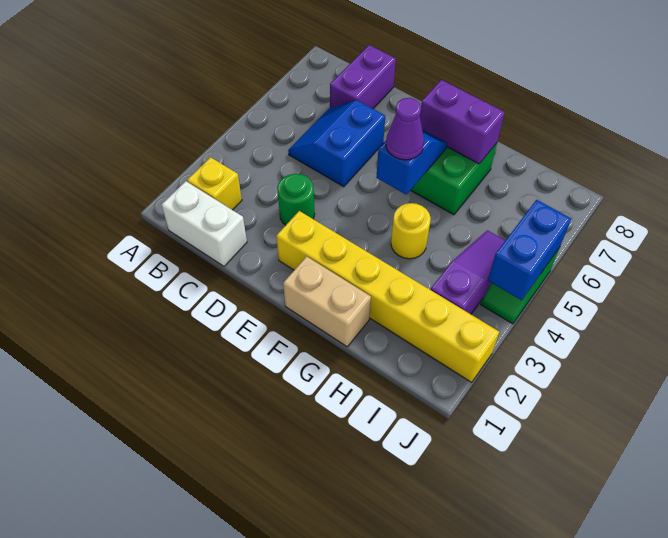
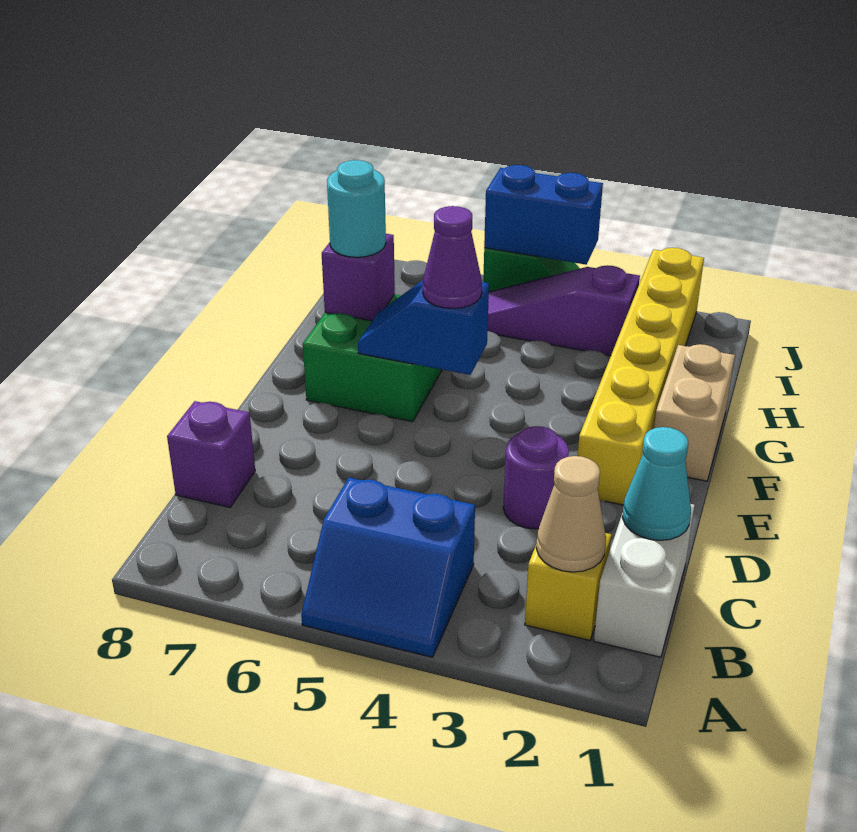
none -> tan cone B2 level 2
none -> cyan cone C1 level 2
blue slope C5:D6 level 1 top D -> blue slope A4:B5 level 1 top B
purple brick C7:C8 level 1 -> purple brick C8 level 1
green round brick D3 level 1 -> purple round brick D3 level 1
purple brick F7:G7 level 2 -> purple brick G7 level 2
yellow round brick G4 level 1 -> none
none -> cyan round brick G7 level 3

